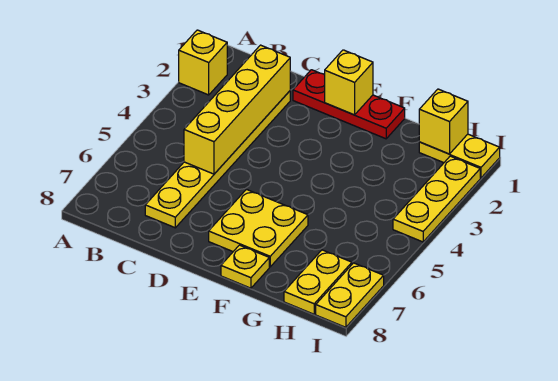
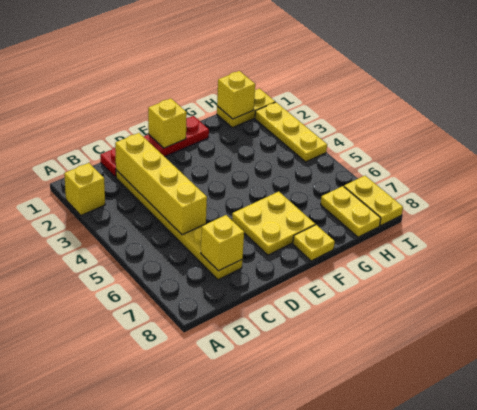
none -> yellow brick C7 level 2
red plate D1:F1 level 1 -> red plate C1:F1 level 1

